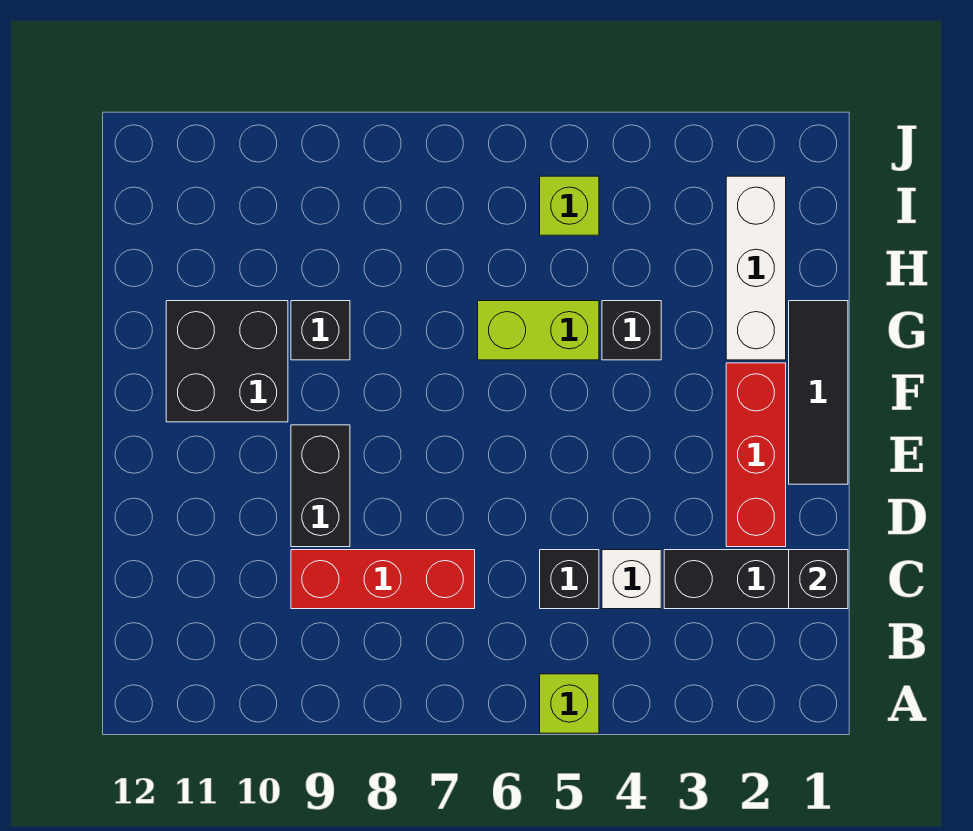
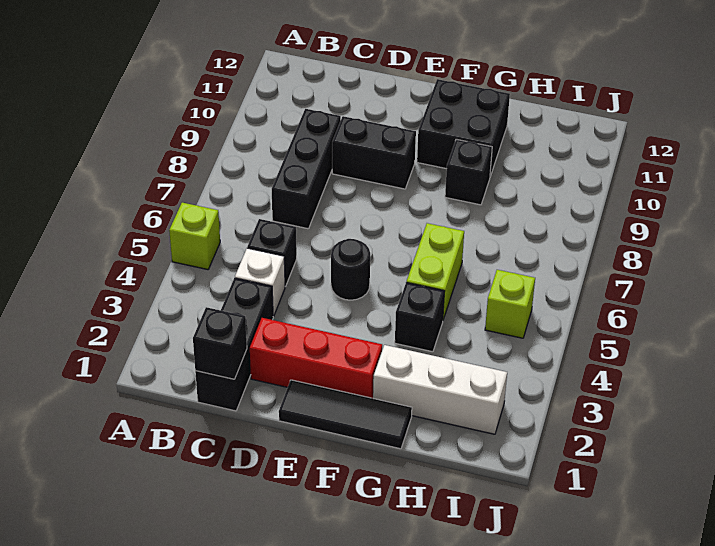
red brick C7:C9 level 1 -> black brick C7:C9 level 1
none -> black round brick E5 level 1

